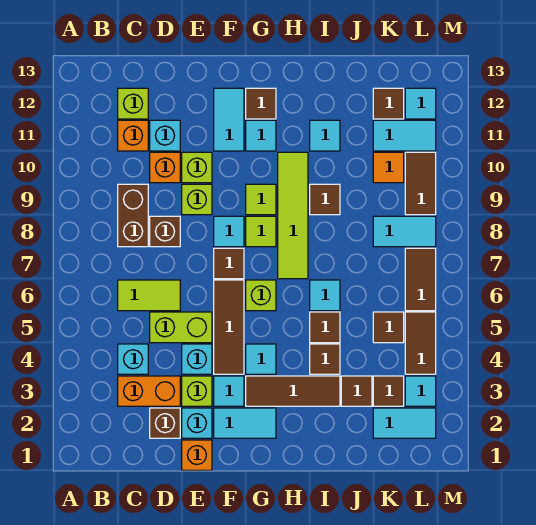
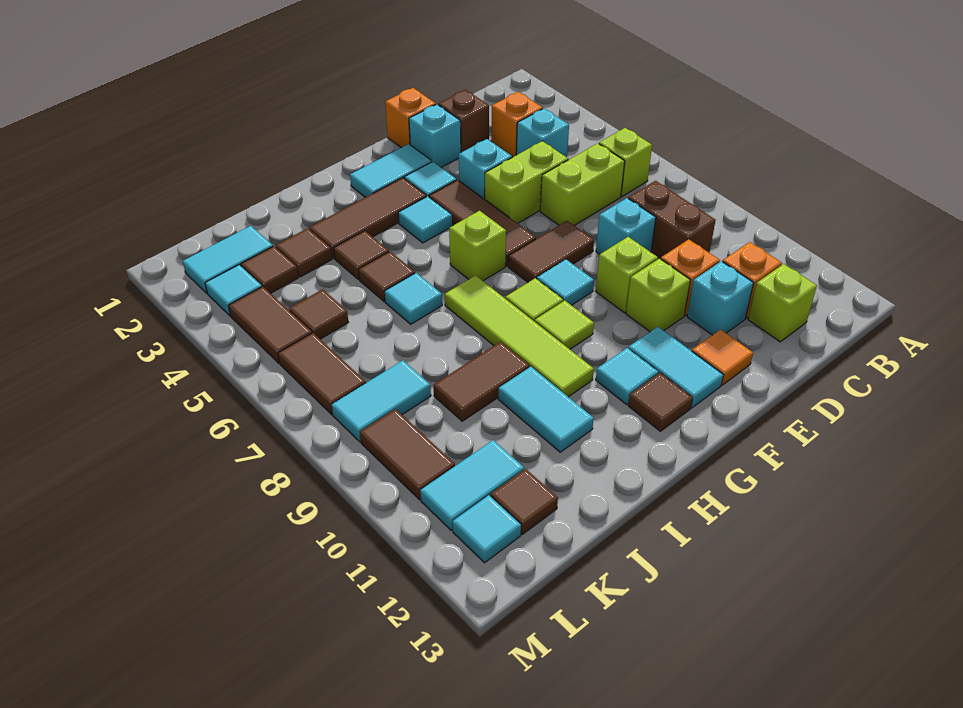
orange brick C3:D3 level 1 -> orange brick C3 level 1
lime tile C6:D6 level 1 -> lime brick C6:D6 level 1
brown brick D8 level 1 -> cyan brick D8 level 1
lime brick E3 level 1 -> lime brick B6 level 1
brown tile F7 level 1 -> brown tile E7:F7 level 1
brown tile I9 level 1 -> brown tile I9:J9 level 1
cyan tile I11 level 1 -> cyan tile I10:I11 level 1
orange tile K10 level 1 -> orange tile E12 level 1

